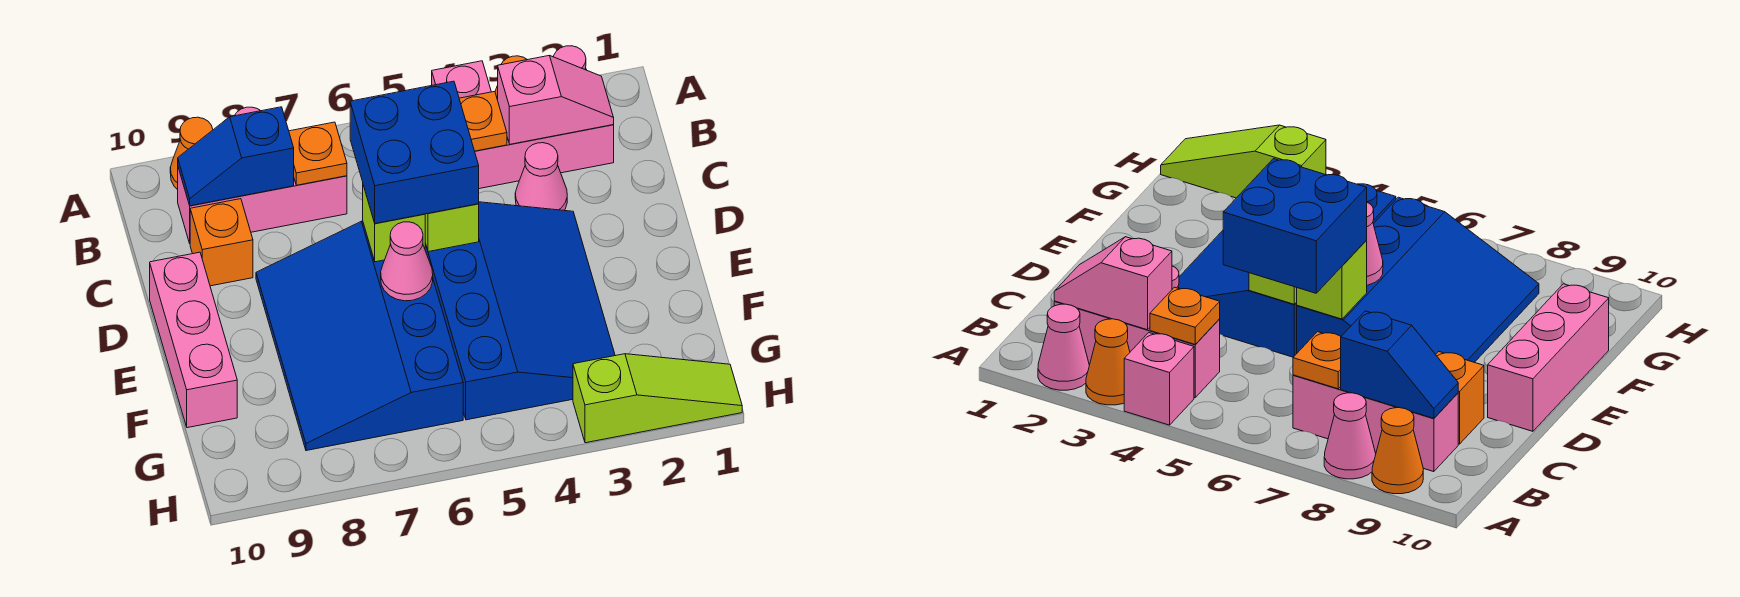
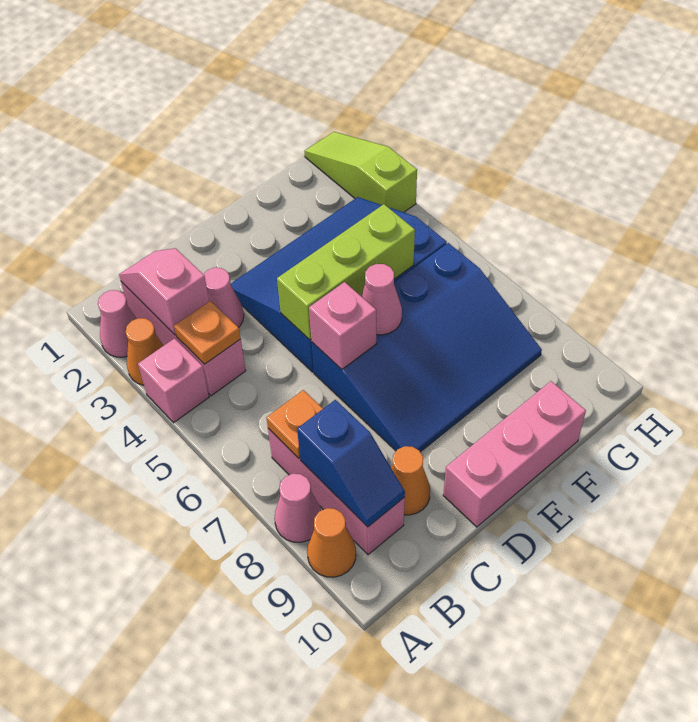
blue brick C5:D6 level 3 -> none
orange brick C9 level 1 -> orange cone C9 level 1
lime brick D5 level 2 -> lime brick D5:F5 level 2
lime brick D6 level 2 -> pink brick D6 level 2

